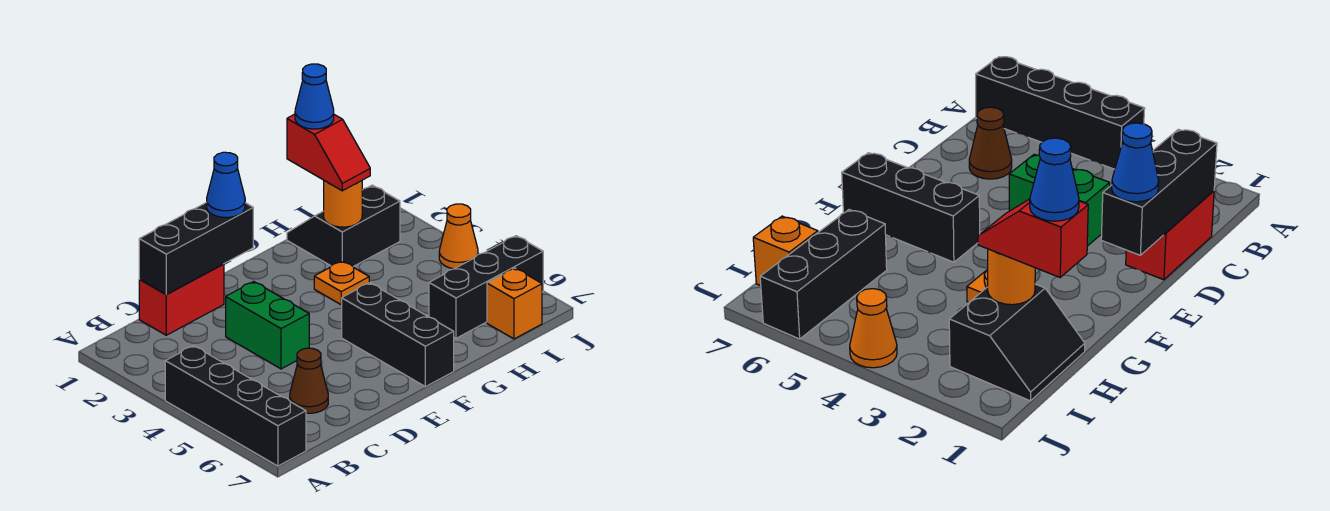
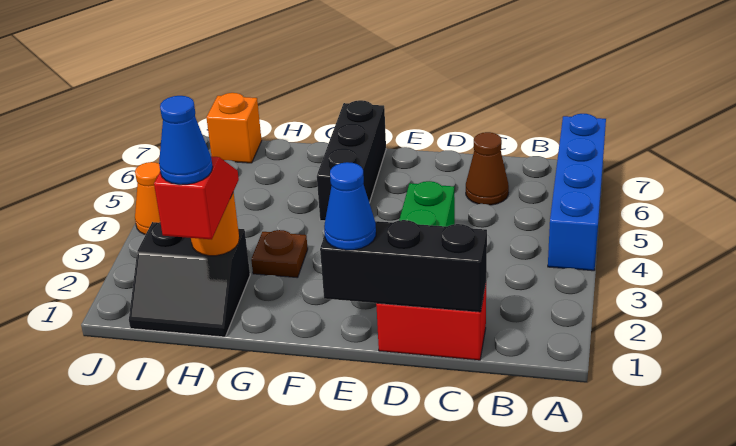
black brick A4:A7 level 1 -> blue brick A4:A7 level 1
orange plate G3 level 1 -> brown plate G3 level 1
black brick H6:J6 level 1 -> none

